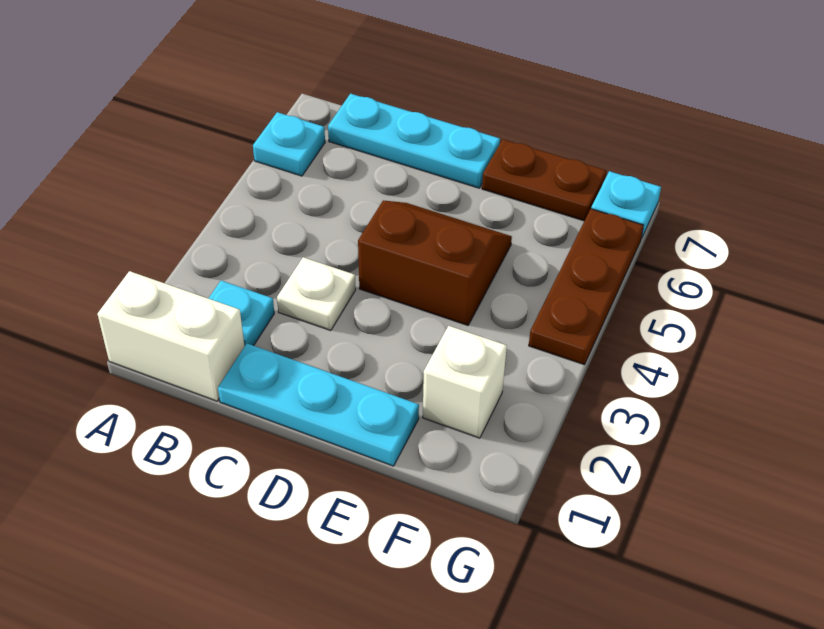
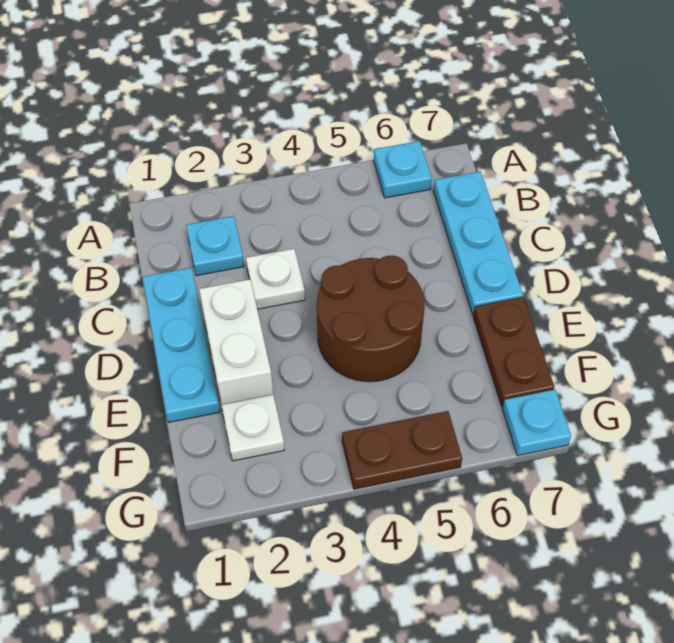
white brick A1:B1 level 1 -> white brick D2:E2 level 1
brown slope D4:E5 level 1 top 4 -> brown round brick D4:E5 level 1
white brick F2 level 1 -> white plate F2 level 1
brown plate G4:G6 level 1 -> brown plate G4:G5 level 1

